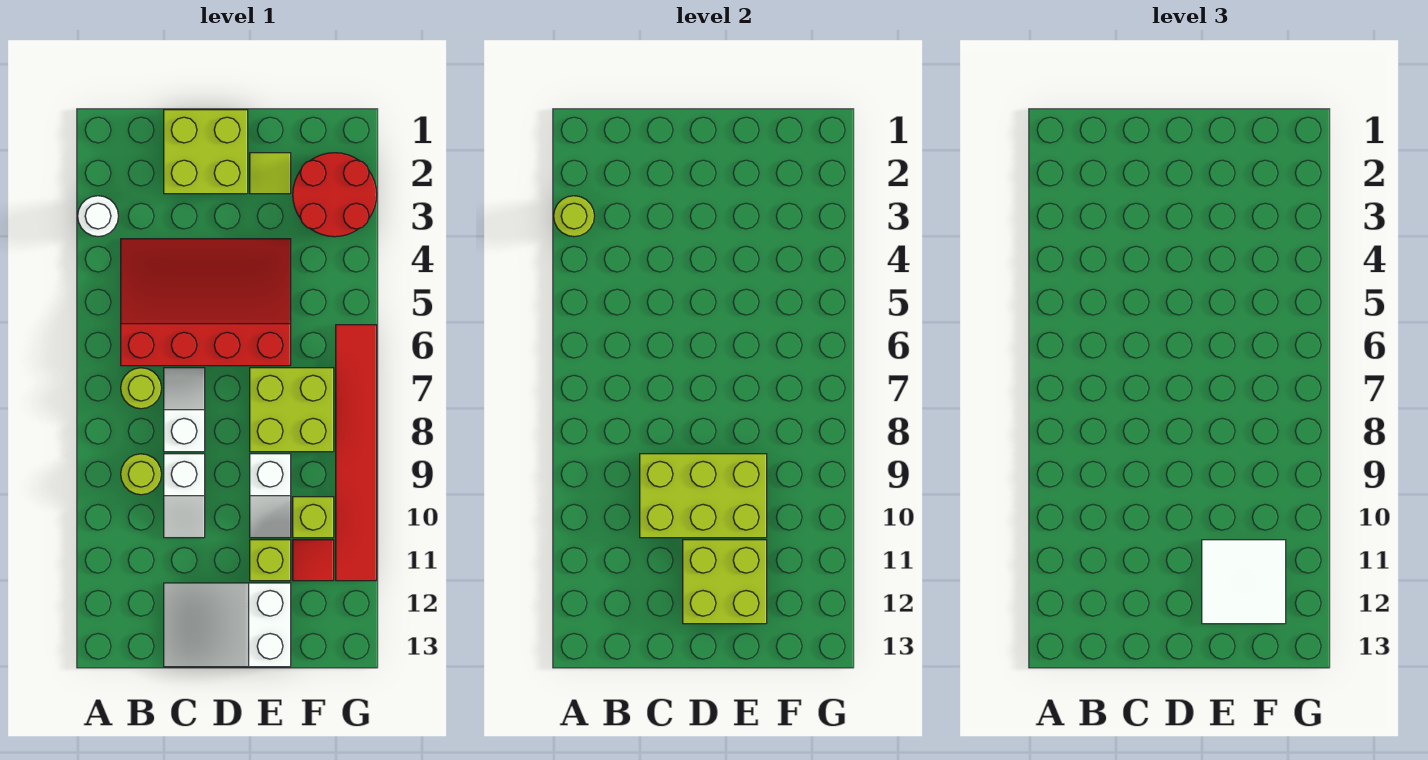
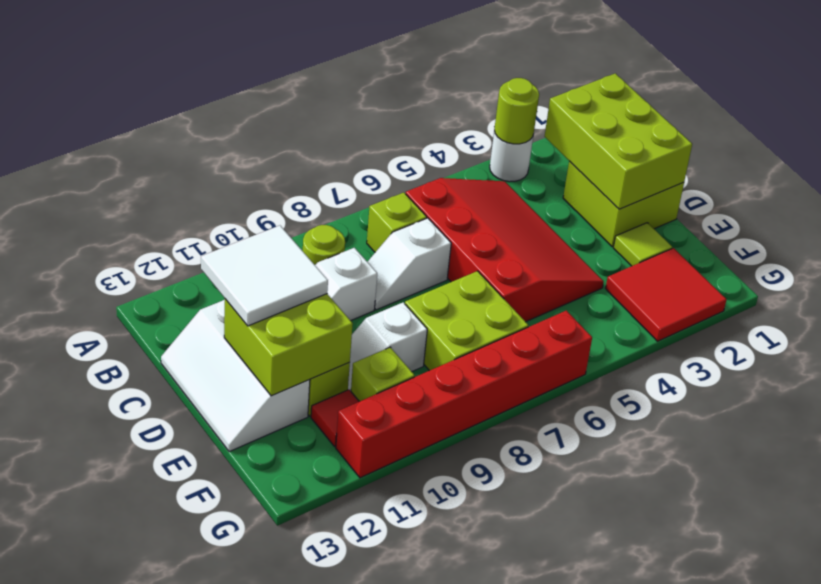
lime round brick B7 level 1 -> lime brick B7 level 1
white slope C7:C8 level 1 top 8 -> white slope C7:C8 level 1 top 7
lime brick C9:E10 level 2 -> lime brick B1:D2 level 2
white slope C12:E13 level 1 top E -> white slope C12:E13 level 1 top 12
white tile E11:F12 level 3 -> white tile C11:D12 level 3
red round brick F2:G3 level 1 -> red tile F2:G3 level 1
red tile G6:G11 level 1 -> red brick G6:G11 level 1

